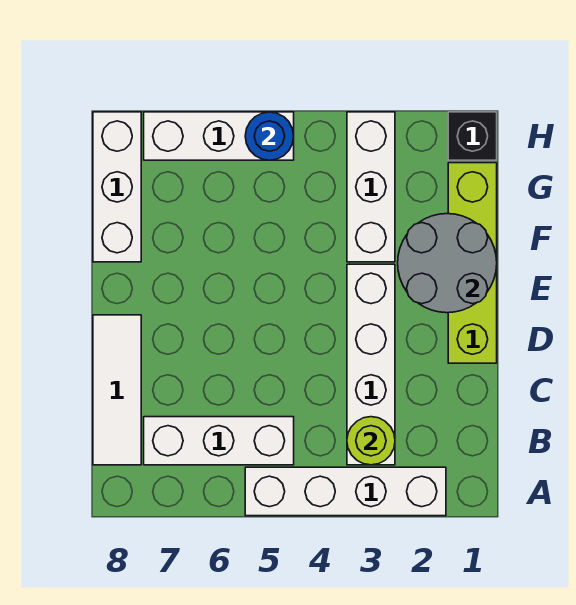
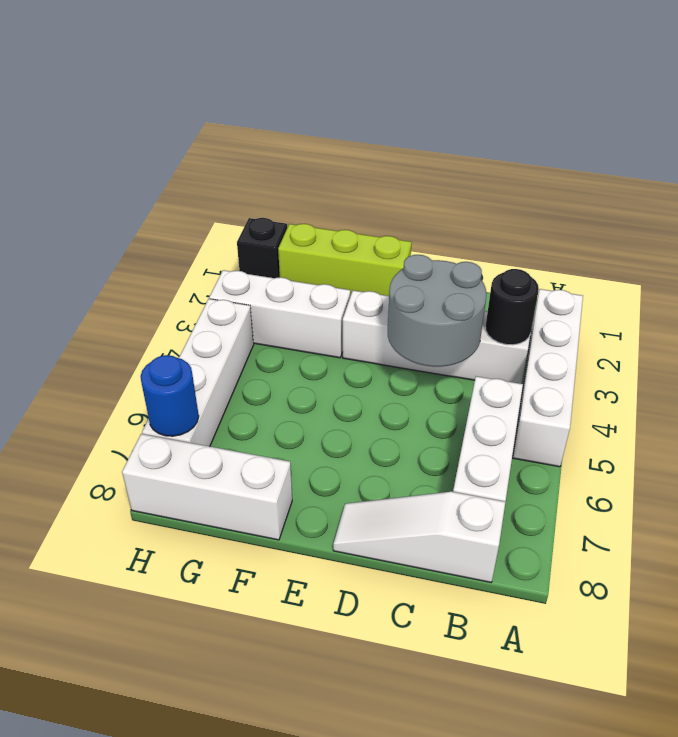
lime round brick B3 level 2 -> black round brick B3 level 2
white tile B8:D8 level 1 -> white slope B8:D8 level 1 top B
lime brick D1:G1 level 1 -> lime brick E1:G1 level 1
grey round brick E1:F2 level 2 -> grey round brick C3:D4 level 2
white brick H5:H7 level 1 -> white brick H4:H7 level 1
blue round brick H5 level 2 -> blue round brick H7 level 2

